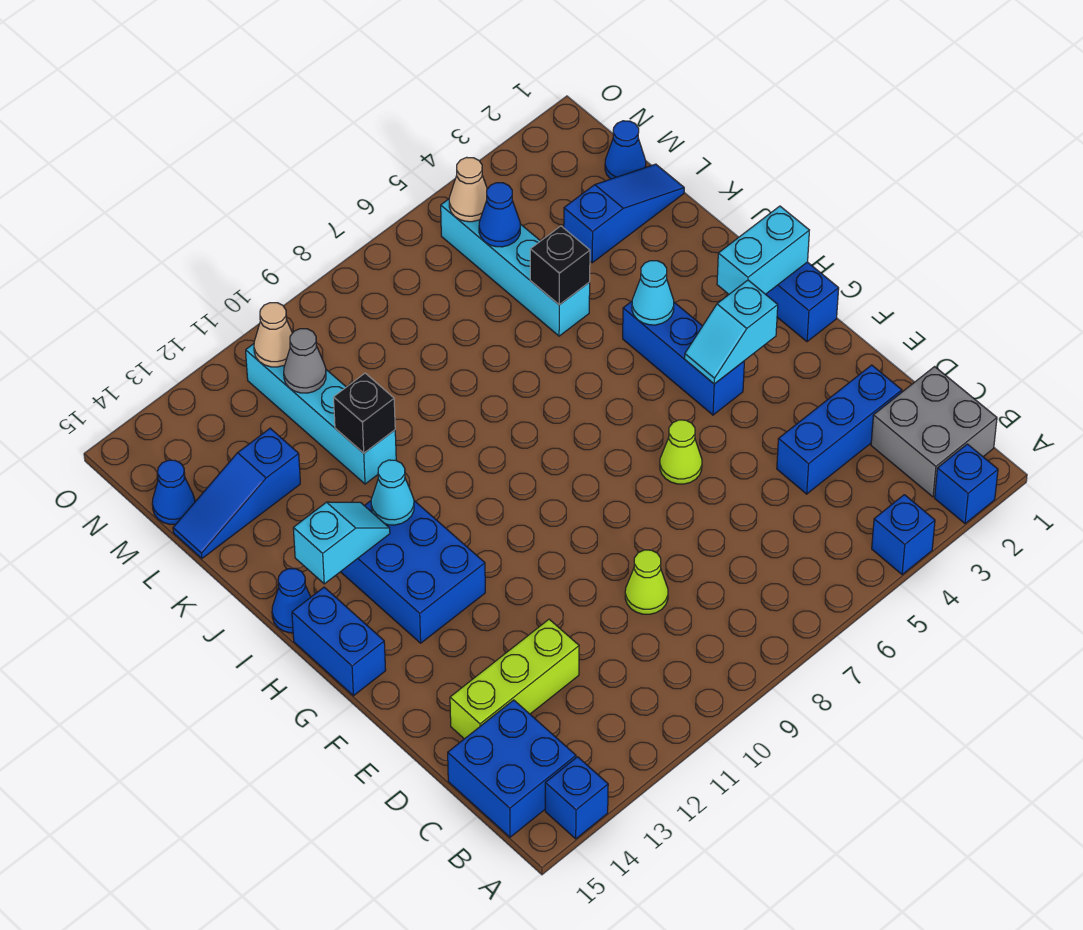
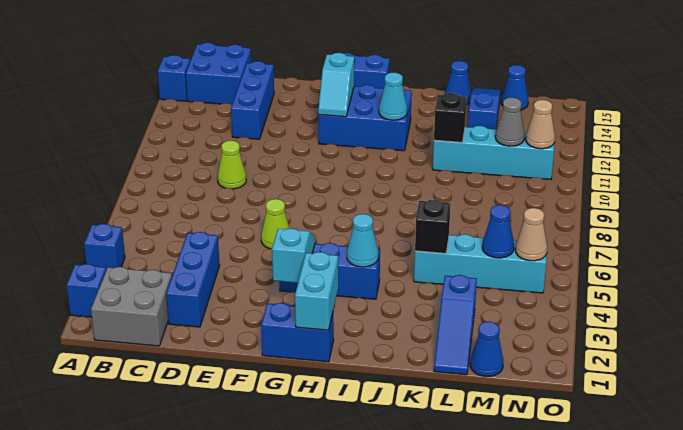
lime brick D12:D14 level 1 -> blue brick D12:D14 level 1
cyan slope I13:I14 level 2 top 14 -> cyan slope G12:G13 level 2 top 13
blue cone I15 level 1 -> blue cone K15 level 1

